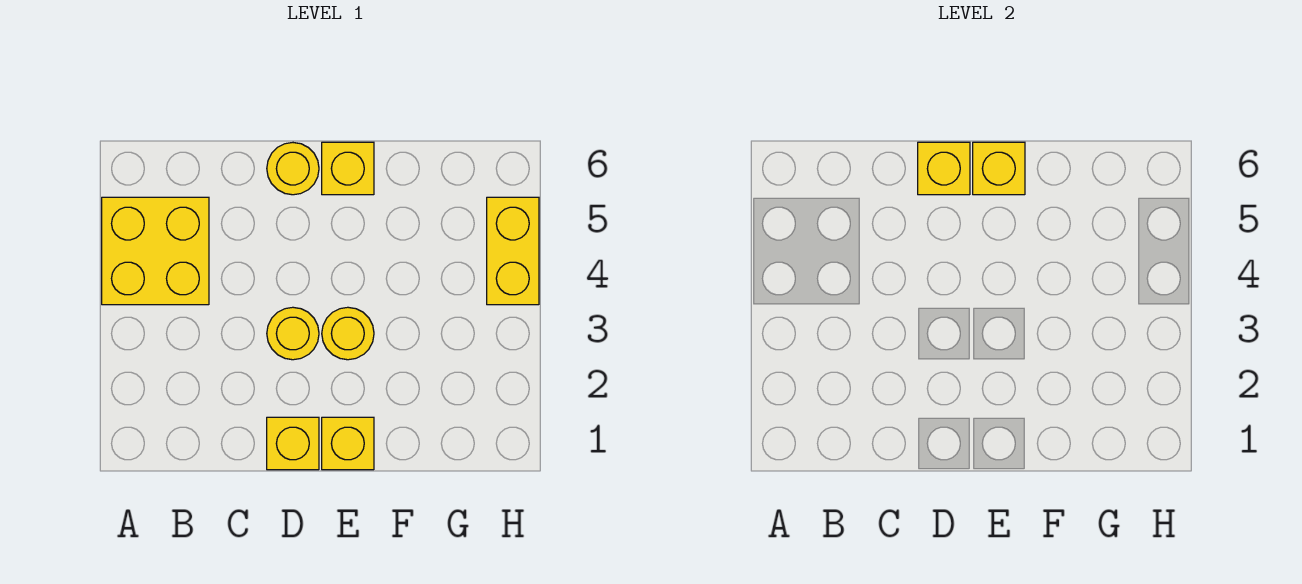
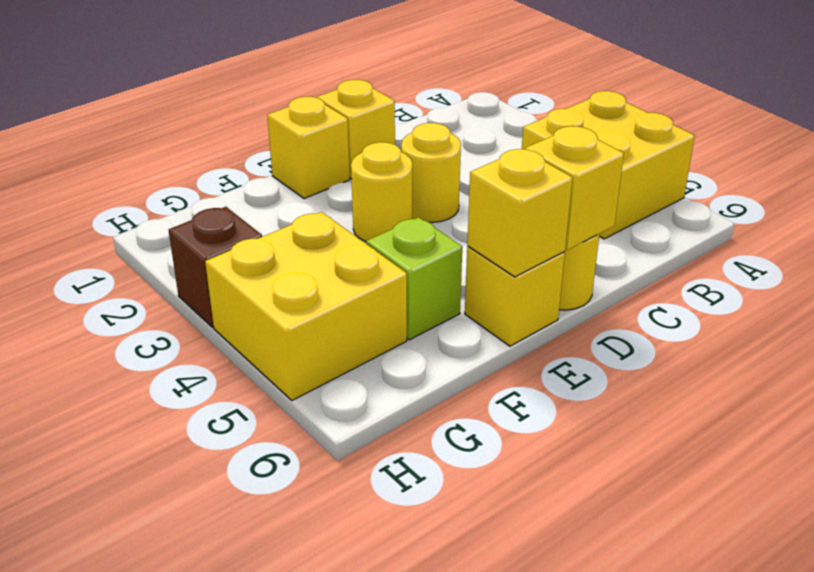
none -> lime brick F5 level 1
none -> brown brick H3 level 1
yellow brick H4:H5 level 1 -> yellow brick G4:H5 level 1

